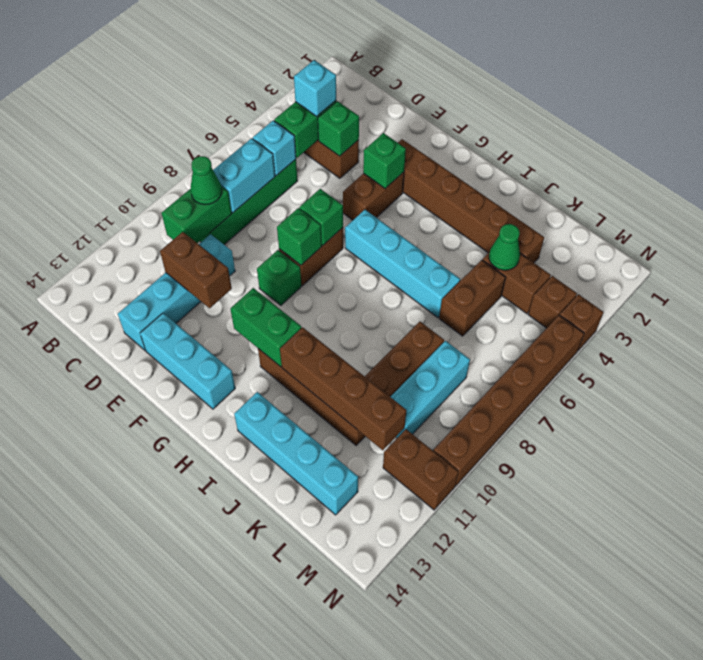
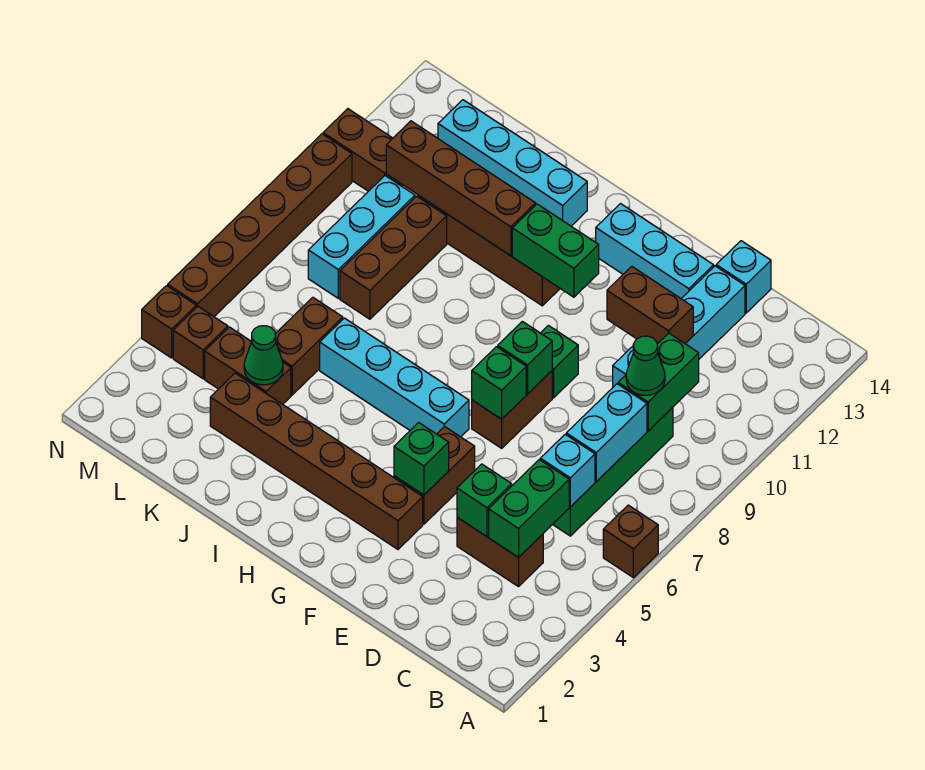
none -> brown brick A6 level 1
cyan brick C4 level 3 -> cyan brick D14 level 1

